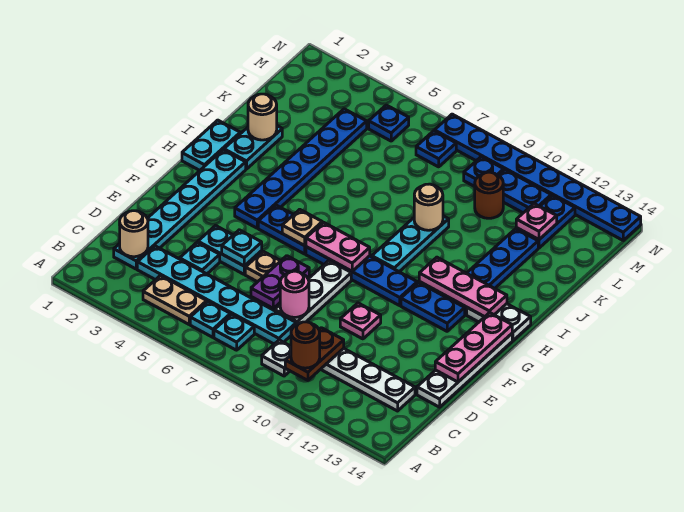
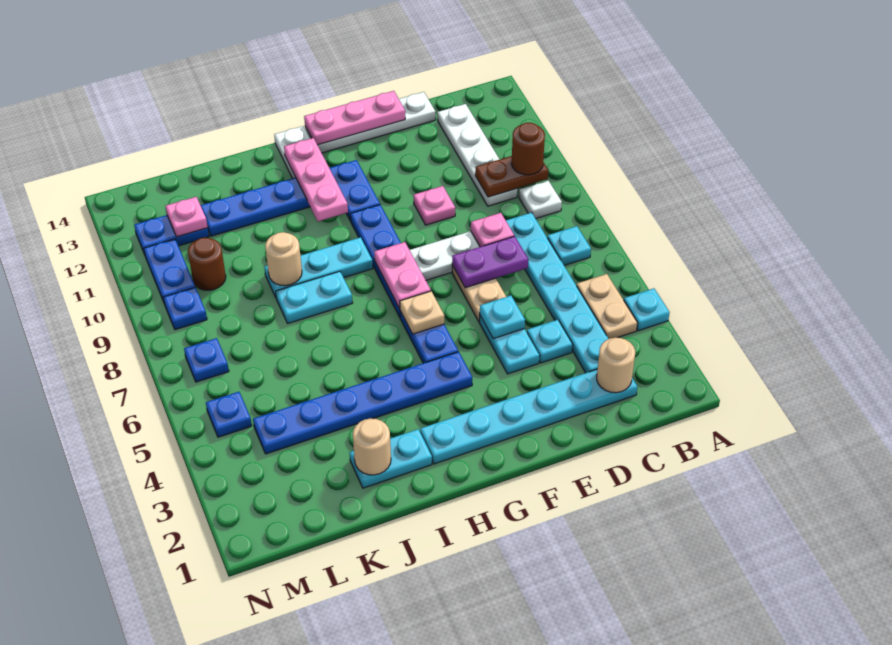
cyan plate B6 level 1 -> cyan plate A4 level 1
pink round brick D8 level 2 -> pink plate D8 level 2
cyan plate H1:I1 level 1 -> cyan plate I8:J8 level 1
blue plate N7:N14 level 1 -> none

